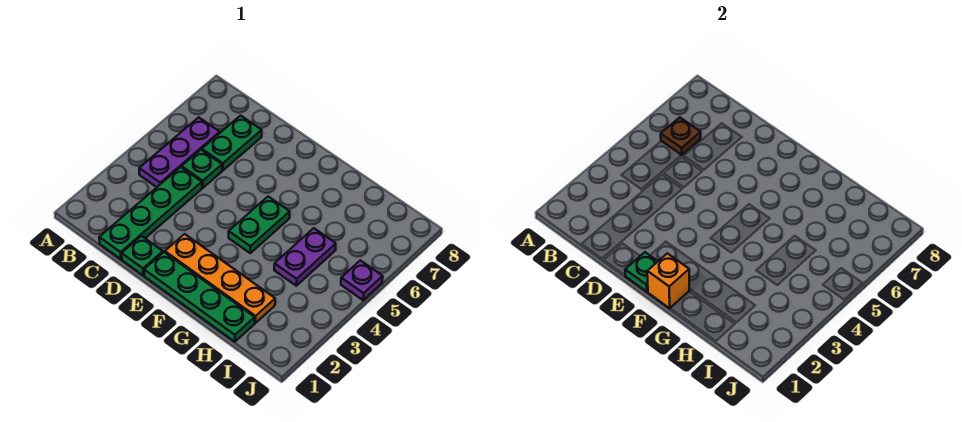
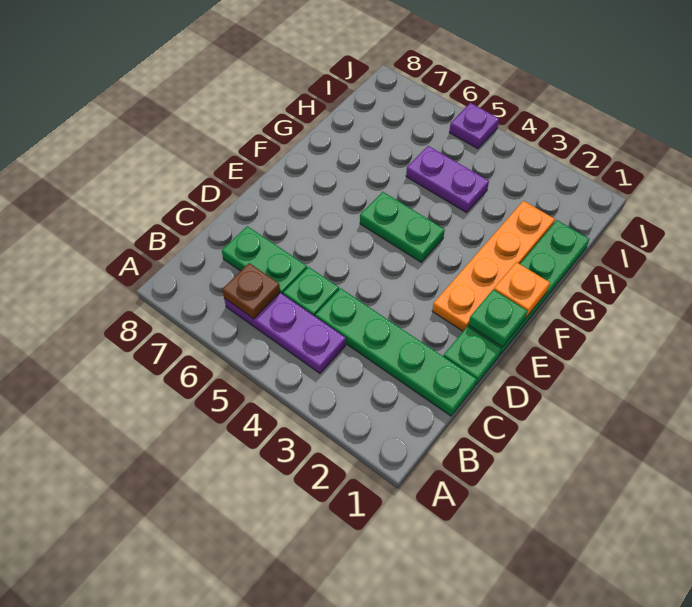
orange brick F1 level 2 -> orange plate F1 level 2

